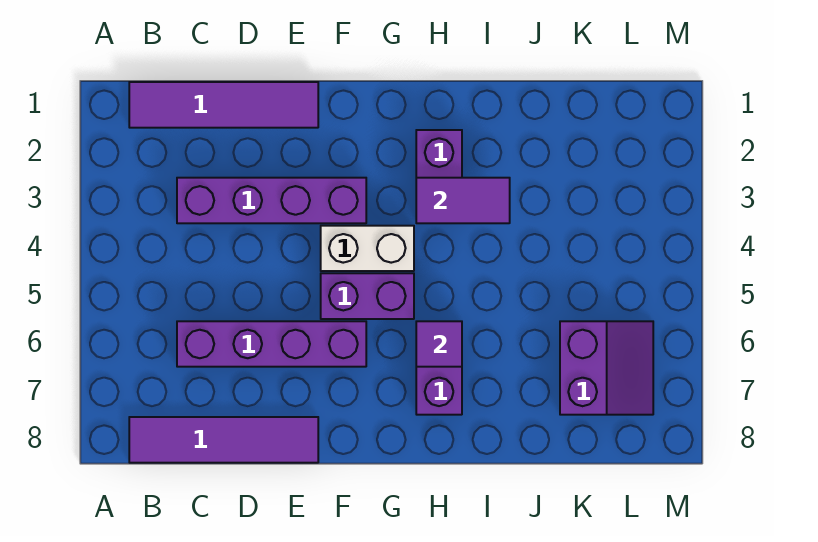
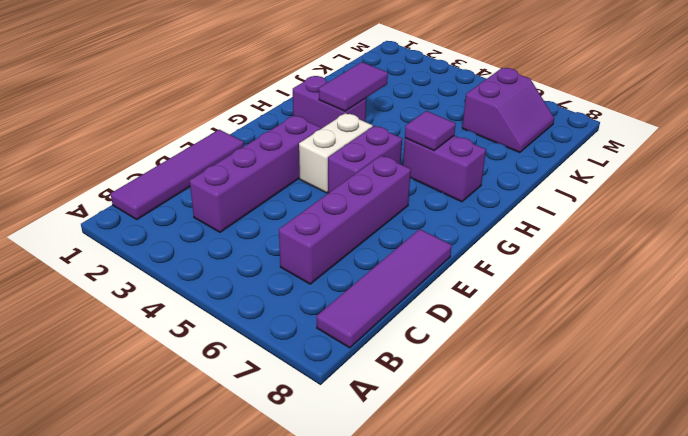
purple slope K6:L7 level 1 top K -> purple slope K6:L7 level 1 top 6

